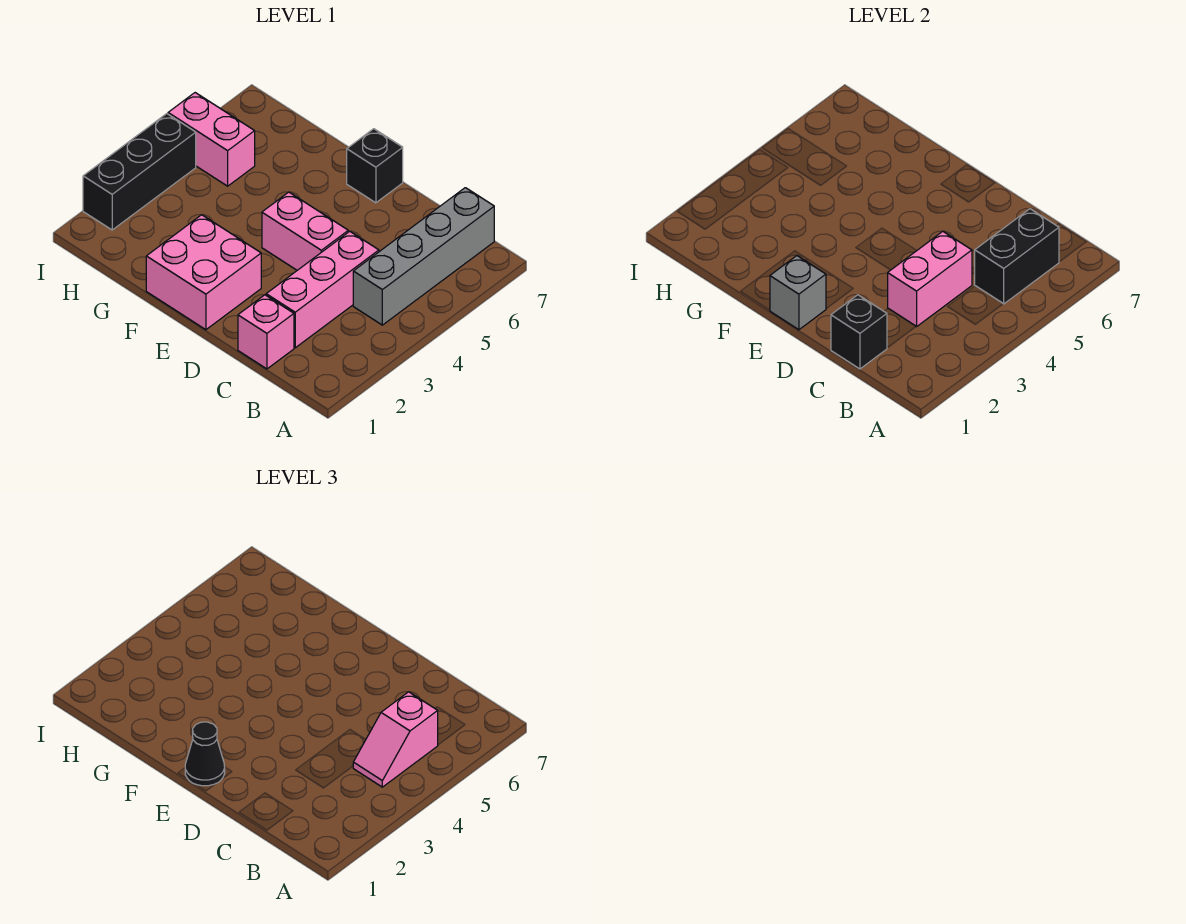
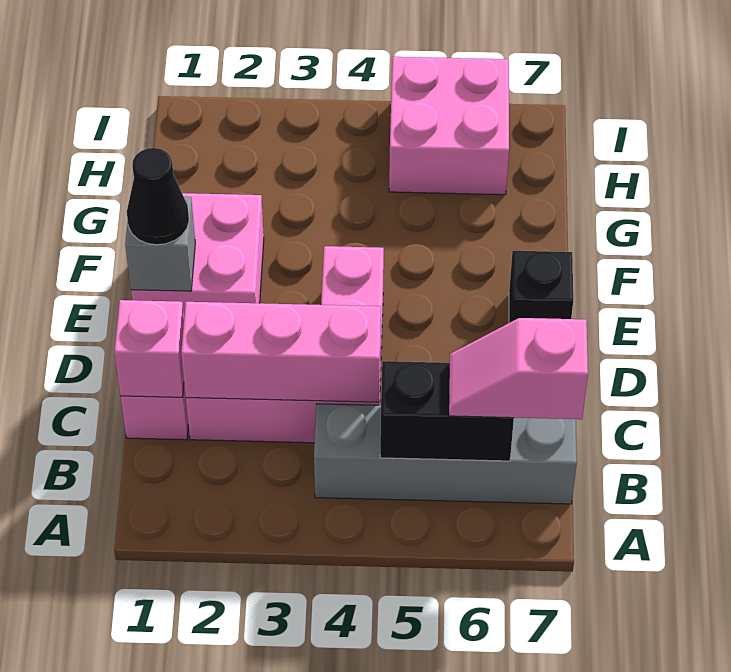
pink slope B4:B5 level 3 top 5 -> pink slope B6:B7 level 3 top 7
black brick C1 level 2 -> pink brick C1 level 2
pink brick C3:C4 level 2 -> pink brick C2:C4 level 2
pink brick H5:I5 level 1 -> pink brick H5:I6 level 1
black brick I2:I4 level 1 -> none

